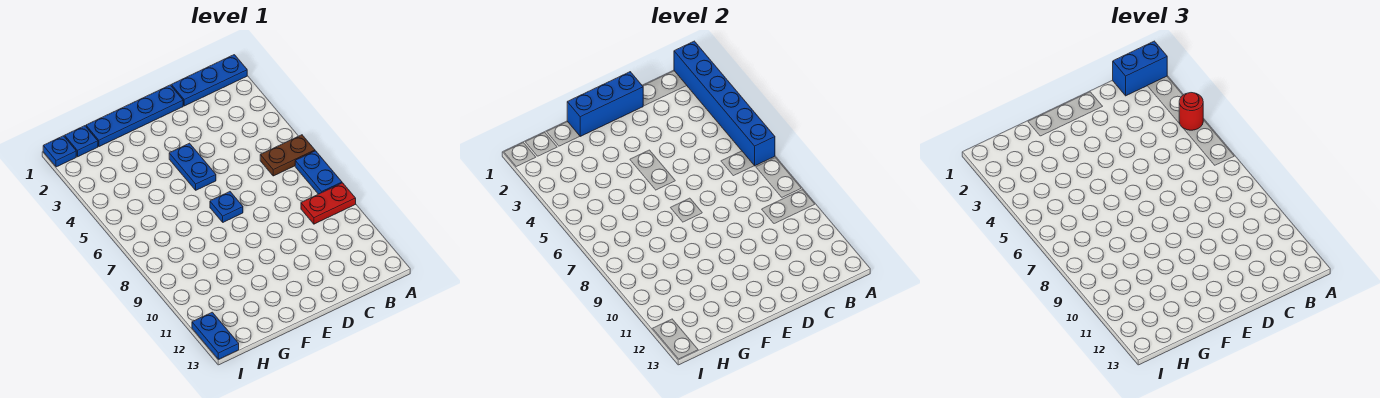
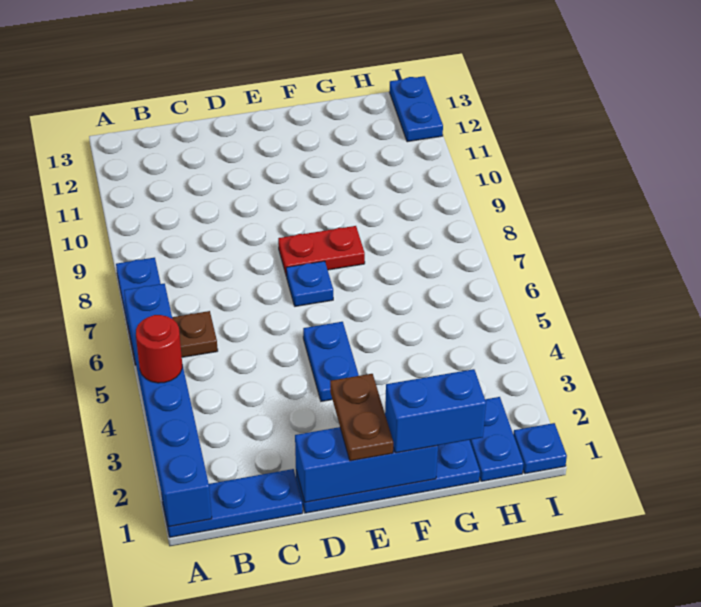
blue brick A1:B1 level 3 -> blue brick F1:G1 level 3
red plate A9:B9 level 1 -> red plate E8:F8 level 1
none -> brown plate E1:E2 level 3
blue plate H1 level 1 -> blue plate H1:H2 level 1

